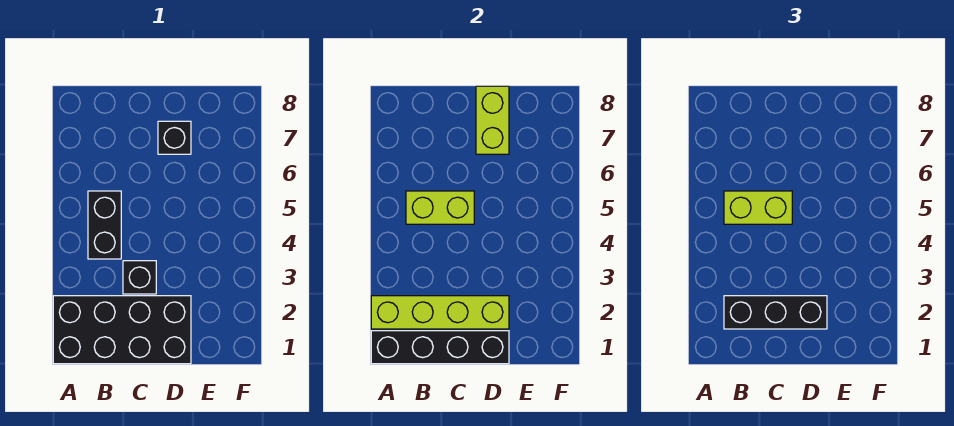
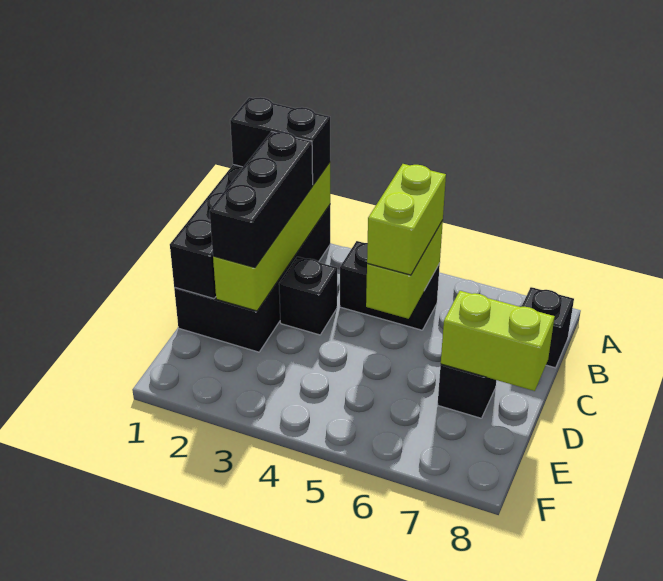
none -> black brick A1:A2 level 3
none -> black brick B8 level 1

